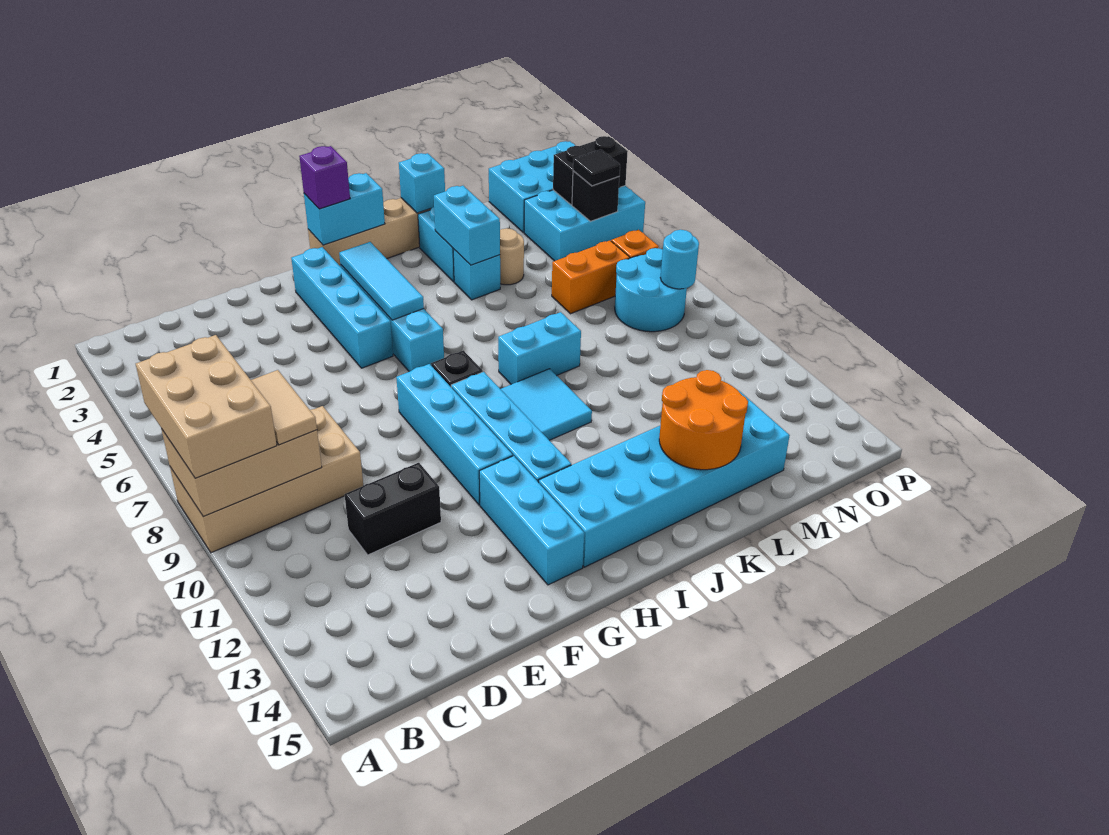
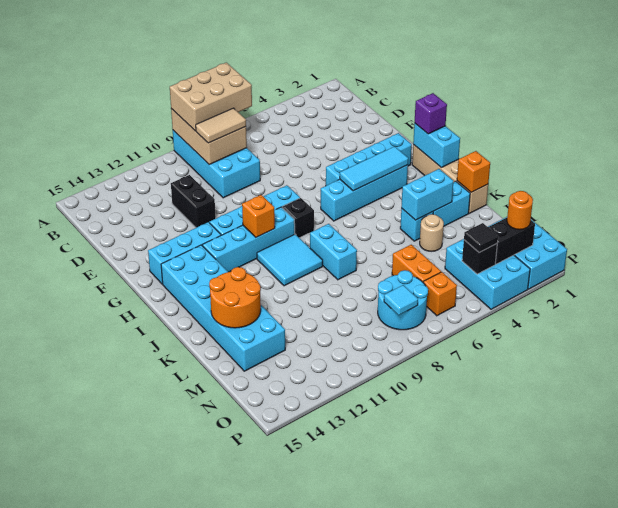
tan brick A8:D9 level 1 -> cyan brick A8:D9 level 1
none -> orange brick H10 level 2
cyan brick K1 level 2 -> orange brick K1 level 2
none -> orange round brick O2 level 3
black brick O3:P3 level 2 -> black brick O2:O3 level 2
cyan round brick O8 level 2 -> cyan tile O8 level 2

